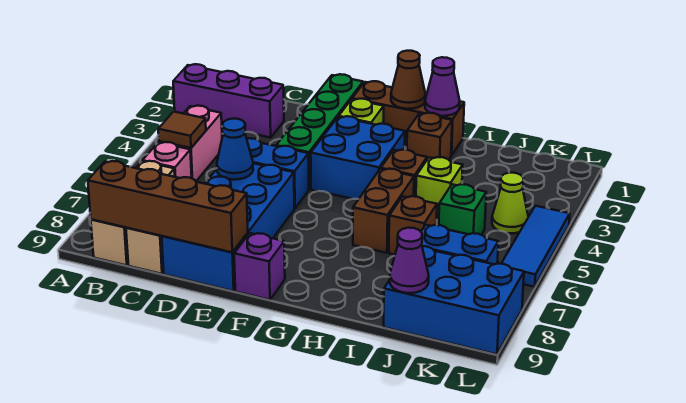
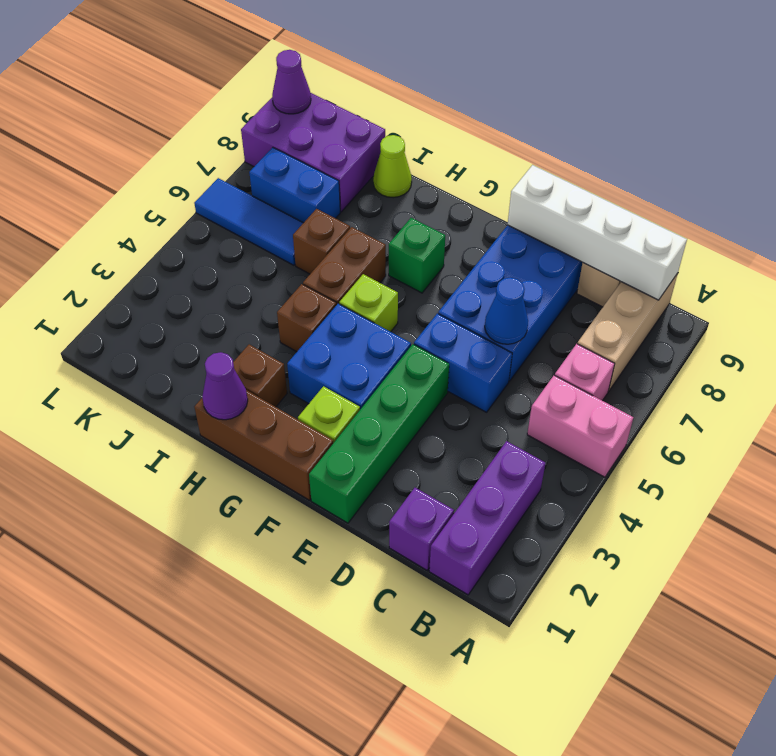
purple brick A2:C2 level 1 -> purple brick B1:B3 level 1
pink brick B4:B5 level 1 -> pink brick A5:B5 level 1
brown tile B5 level 2 -> none
brown brick B9:E9 level 2 -> white brick B9:E9 level 2
purple brick F9 level 1 -> purple brick C1 level 1
brown cone G1 level 2 -> none
lime brick I4 level 1 -> lime brick G5 level 1
green brick J5 level 1 -> green brick G7 level 1
blue brick J8:L9 level 1 -> purple brick J8:L9 level 1
purple cone J9 level 2 -> purple cone L9 level 2
lime cone K4 level 1 -> lime cone I9 level 1
blue tile L4:L6 level 1 -> blue tile J6:L6 level 1

